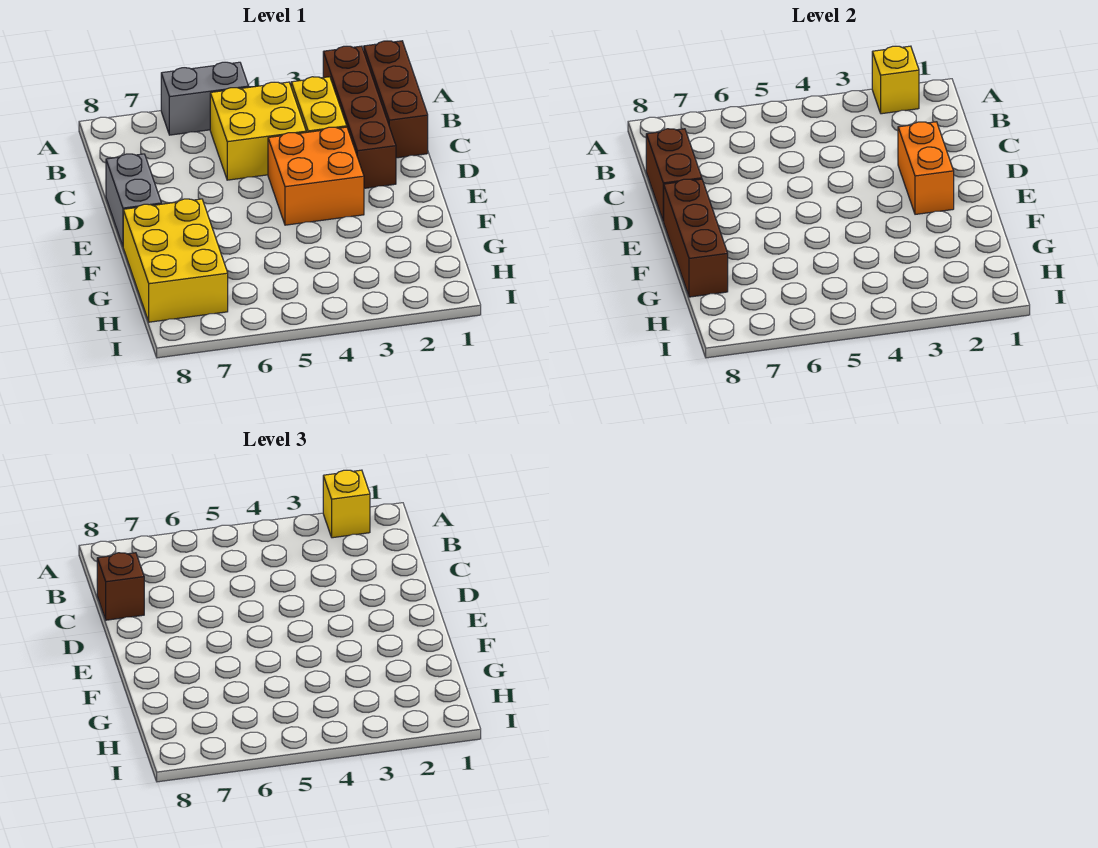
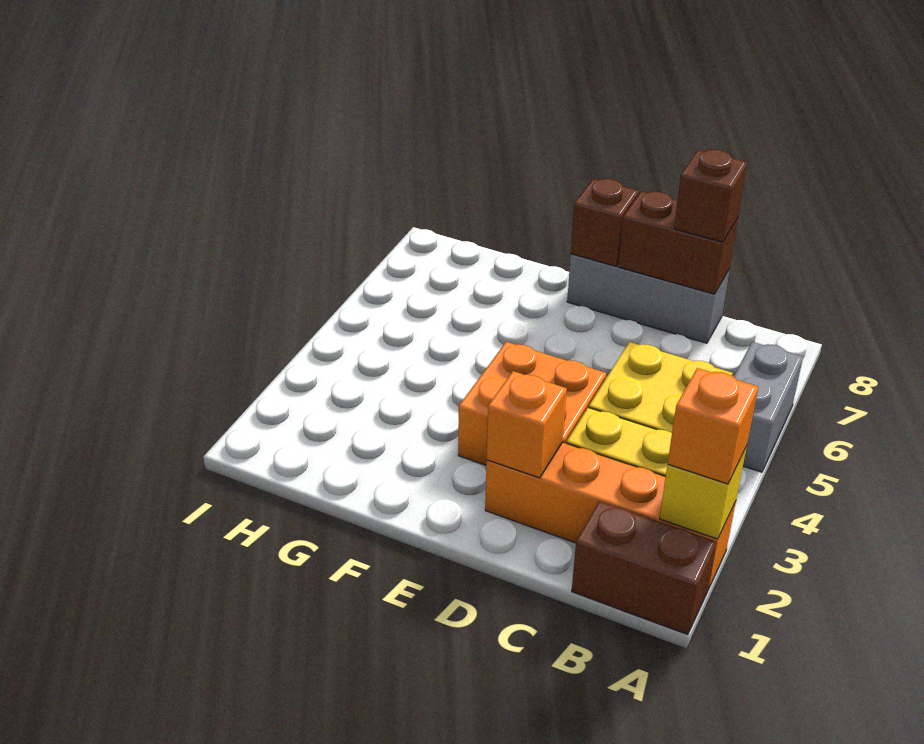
brown brick A1:C1 level 1 -> brown brick A1:B1 level 1
brown brick A2:D2 level 1 -> orange brick A2:D2 level 1
yellow brick A2 level 3 -> orange brick A2 level 3
orange brick D2:E2 level 2 -> orange brick D2 level 2
grey brick D8:E8 level 1 -> grey brick C8:E8 level 1
brown brick E8:G8 level 2 -> brown brick E8 level 2
yellow brick F7:H8 level 1 -> none

